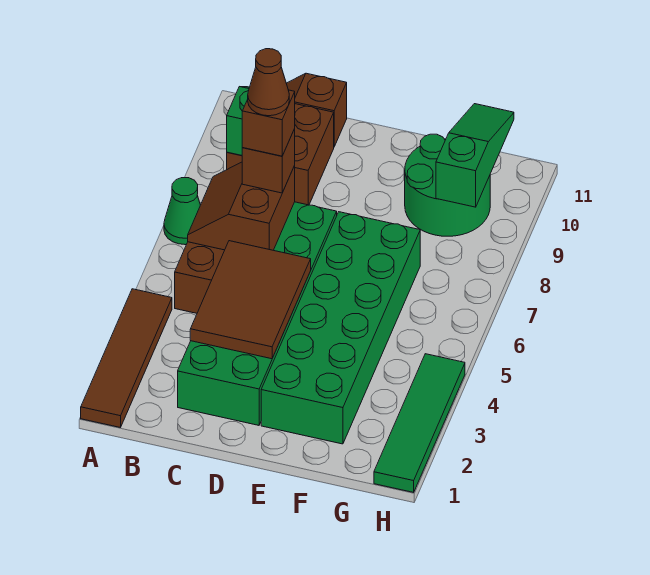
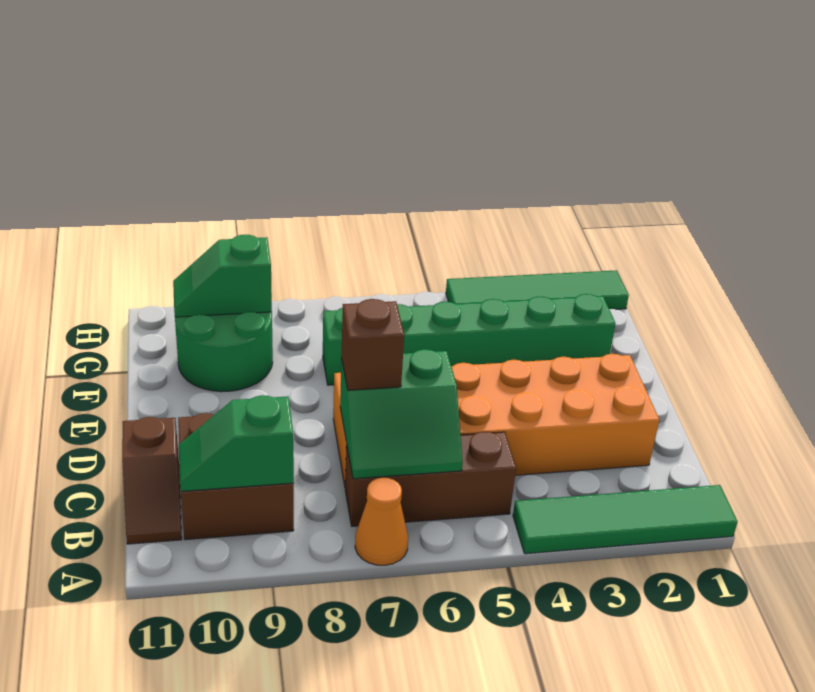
brown tile A1:A4 level 1 -> green tile A1:A4 level 1
green cone A7 level 1 -> orange cone A7 level 1
brown slope B6:C7 level 2 top C -> green slope B6:C7 level 2 top C
green brick C2:D7 level 1 -> orange brick C2:D7 level 1
brown tile C3:D5 level 2 -> none
brown brick C7 level 4 -> none
brown cone C7 level 5 -> none
green brick E2:F7 level 1 -> green brick F2:F7 level 1
green slope G9:G11 level 2 top 9 -> green slope G9:G10 level 2 top 9

